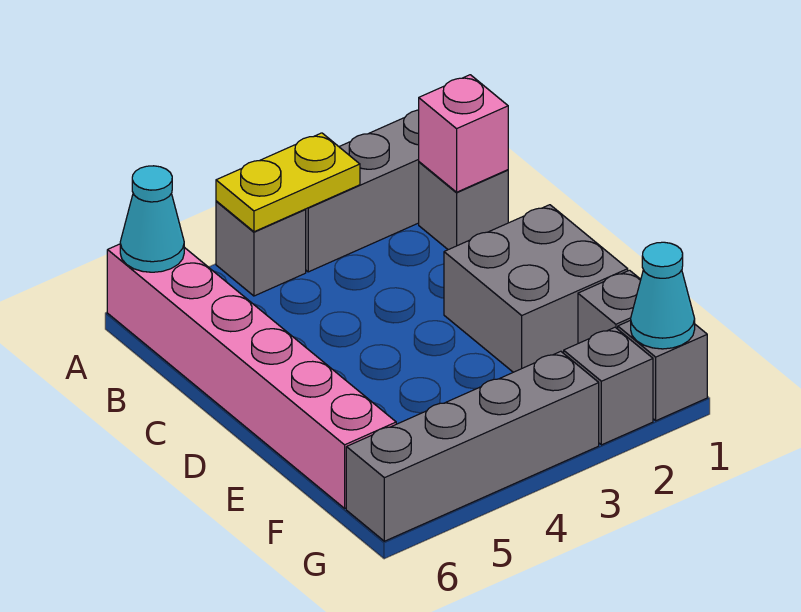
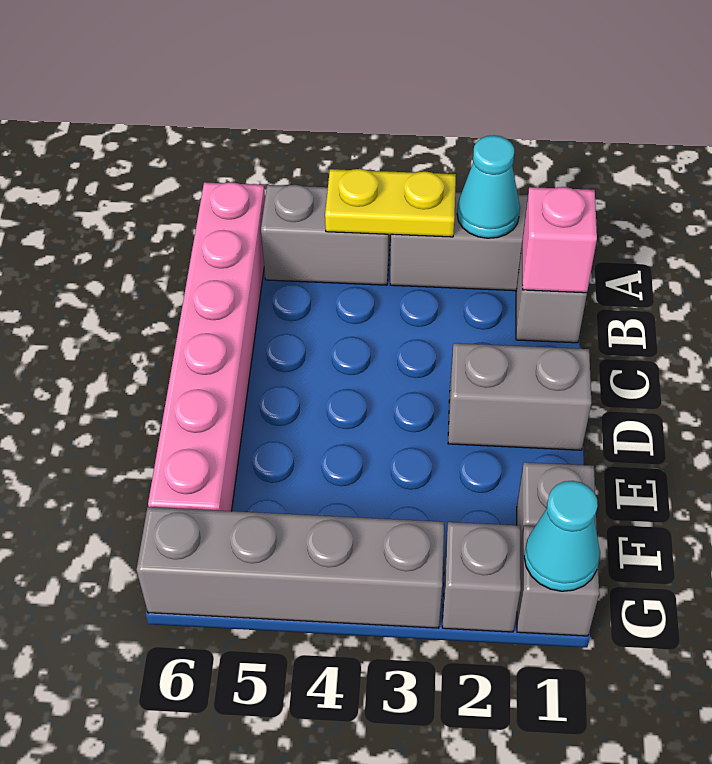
grey brick A4 level 1 -> grey brick A4:A5 level 1
cyan cone A6 level 2 -> cyan cone A2 level 2
grey brick D1:E2 level 1 -> grey brick D1:D2 level 1

